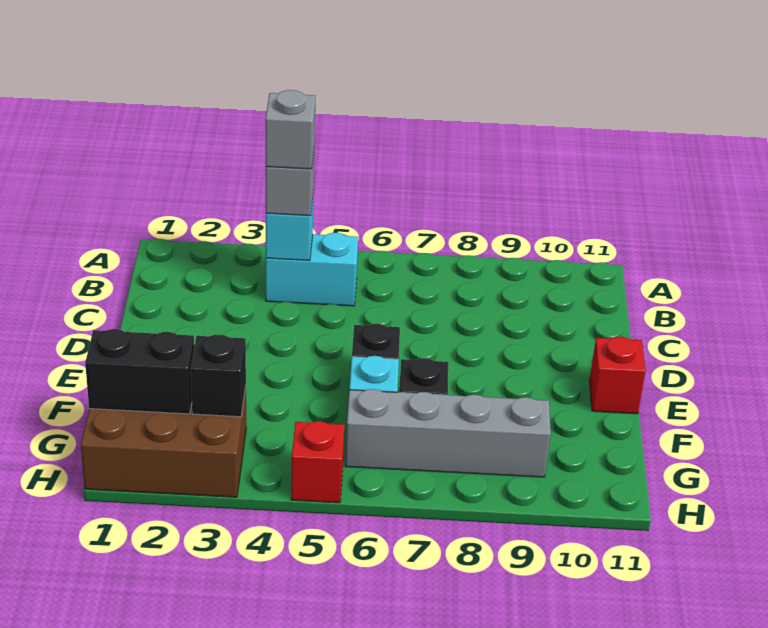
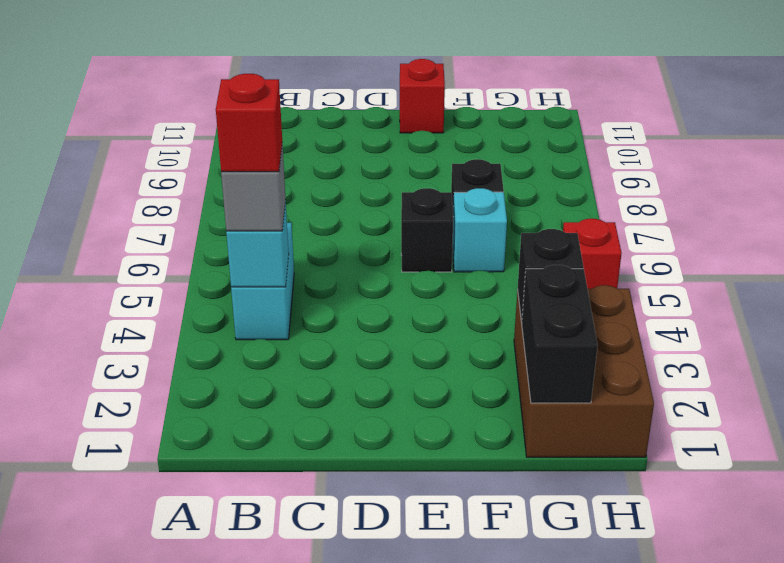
grey brick B4 level 4 -> red brick B4 level 4
grey brick G6:G9 level 1 -> none

